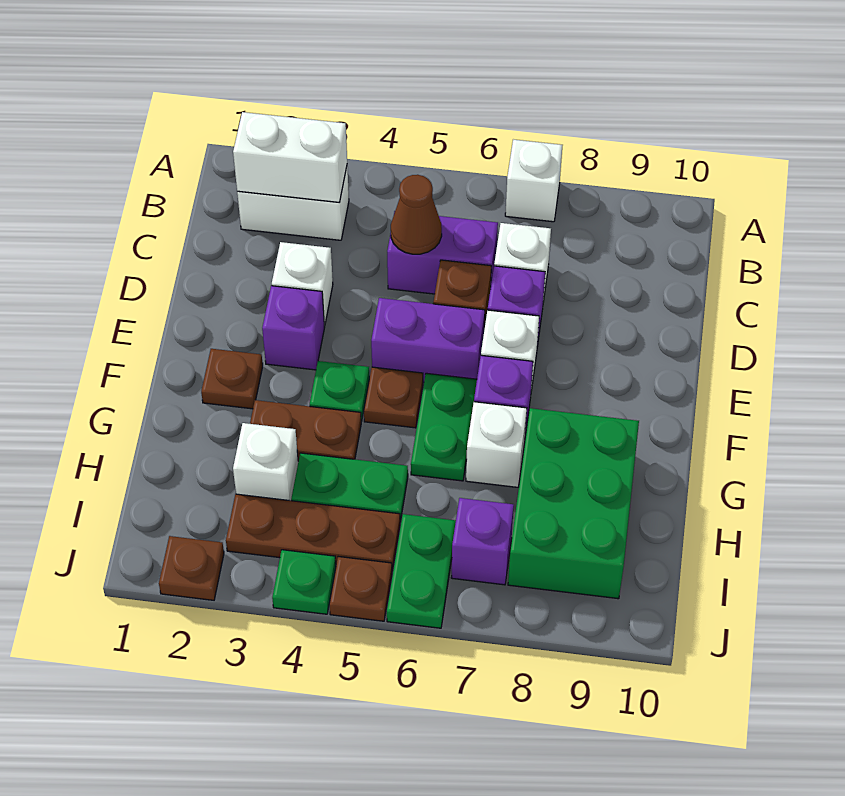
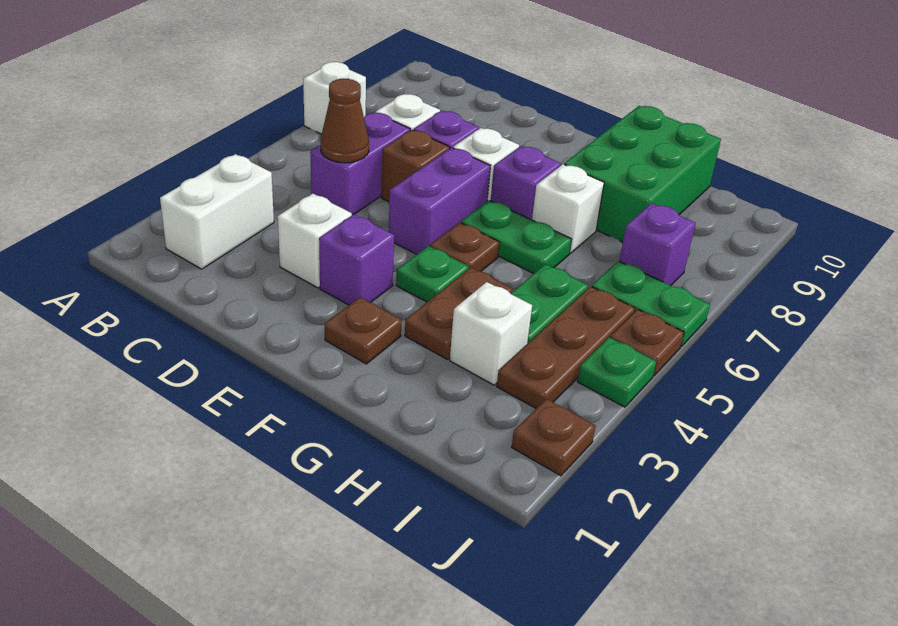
white brick B2:B3 level 2 -> none
green brick G8:I9 level 1 -> green brick G8:H10 level 1

